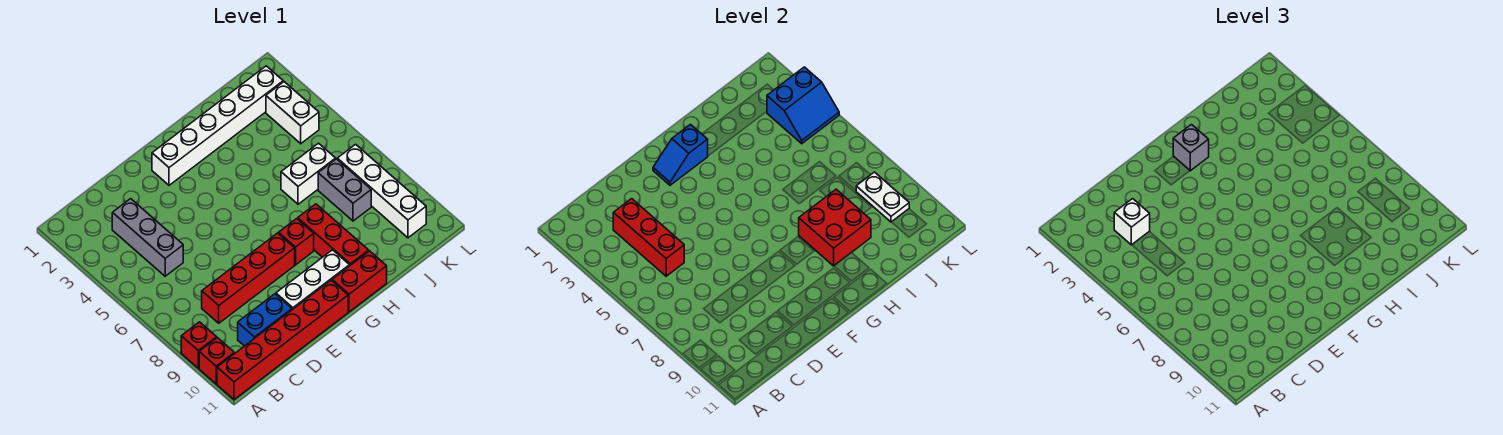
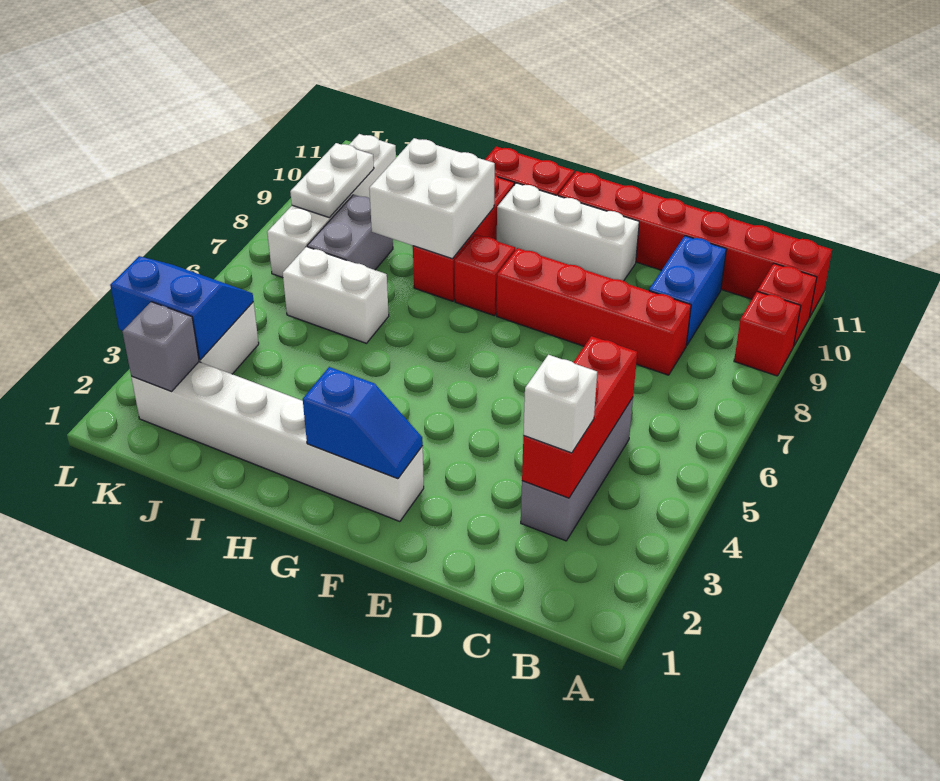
blue brick C10:D10 level 1 -> blue brick C9:C10 level 1
grey brick G2 level 3 -> grey brick K2 level 2
red brick H8:I9 level 2 -> white brick H8:I9 level 2

